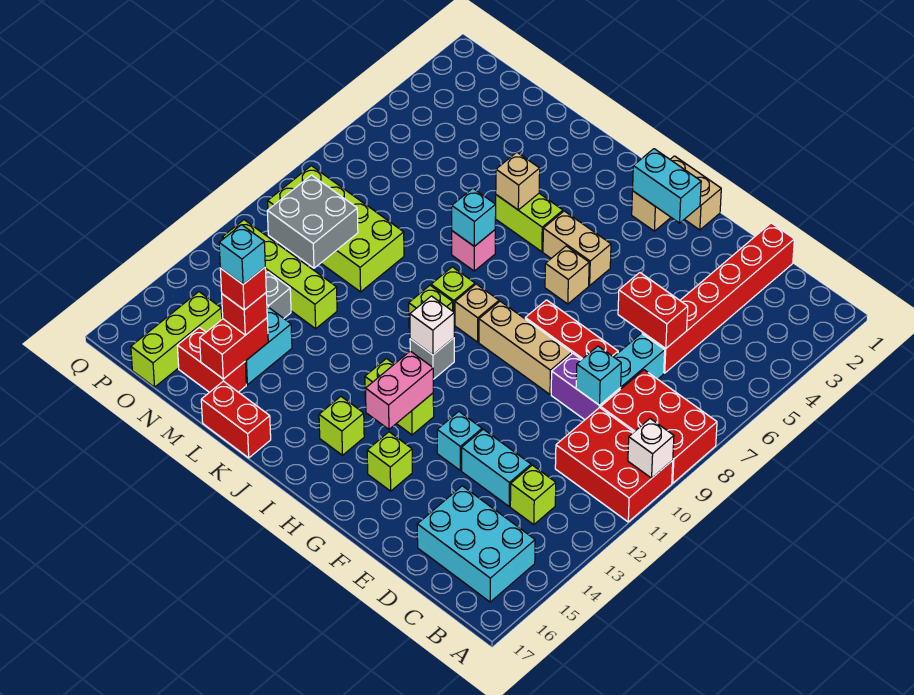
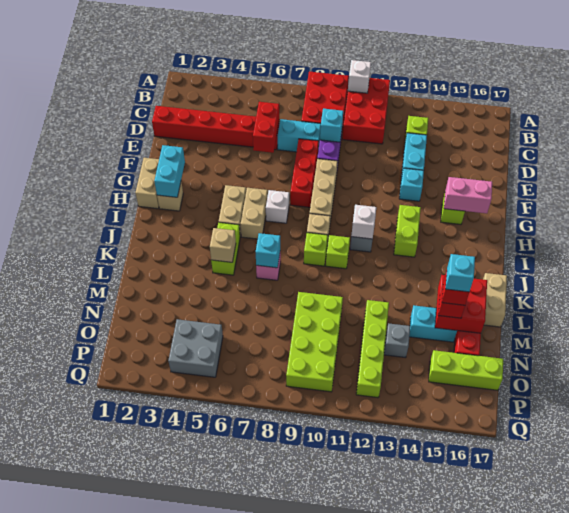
cyan brick B15:D16 level 1 -> none
tan brick H6 level 1 -> tan brick H6:I6 level 1
none -> white brick H7 level 1
pink brick H13:H14 level 2 -> pink brick G15:G16 level 2
lime brick I15 level 1 -> none
red brick K17:L17 level 1 -> tan brick K17:L17 level 1
red brick M15:M16 level 2 -> red brick L15:M16 level 2
grey brick N10:O11 level 2 -> grey brick O4:P5 level 1

